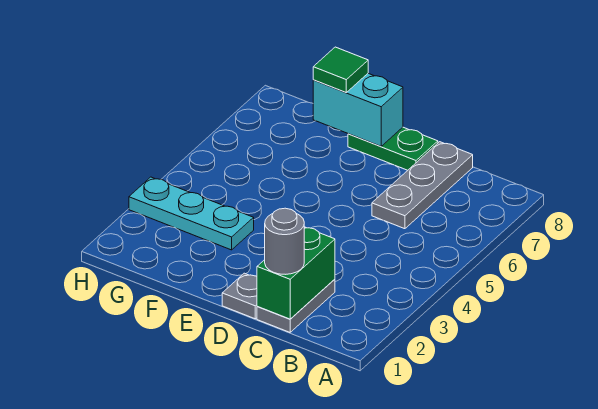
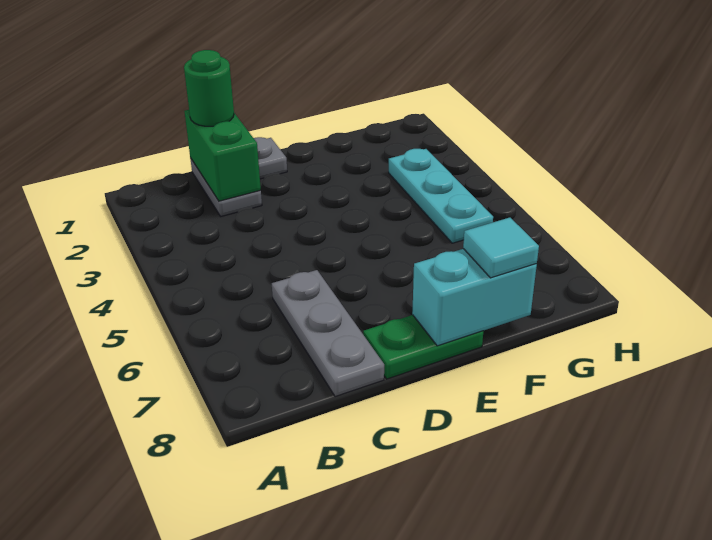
grey round brick C1 level 3 -> green round brick C1 level 3
cyan plate F3:H3 level 1 -> cyan plate G3:G5 level 1
green tile F8 level 3 -> cyan tile F8 level 3

